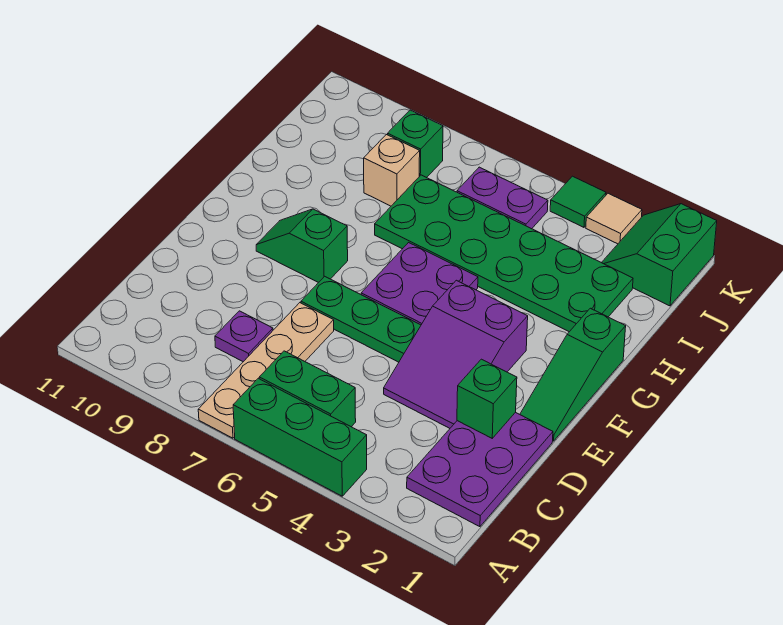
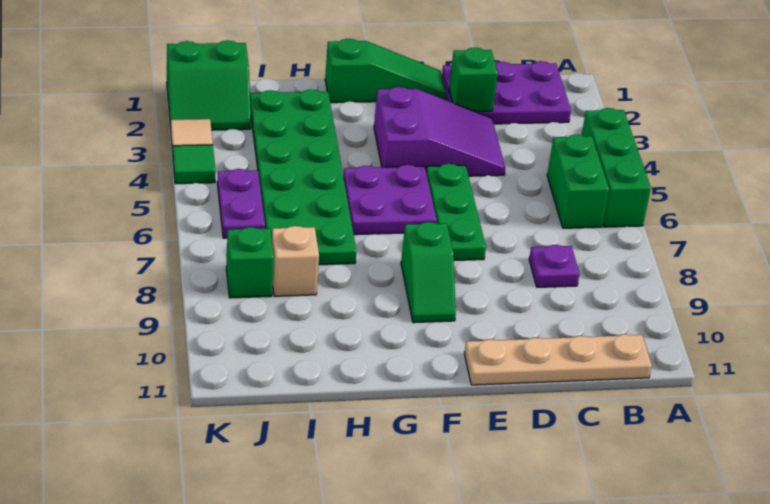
tan plate A7:D7 level 1 -> tan plate B11:E11 level 1

